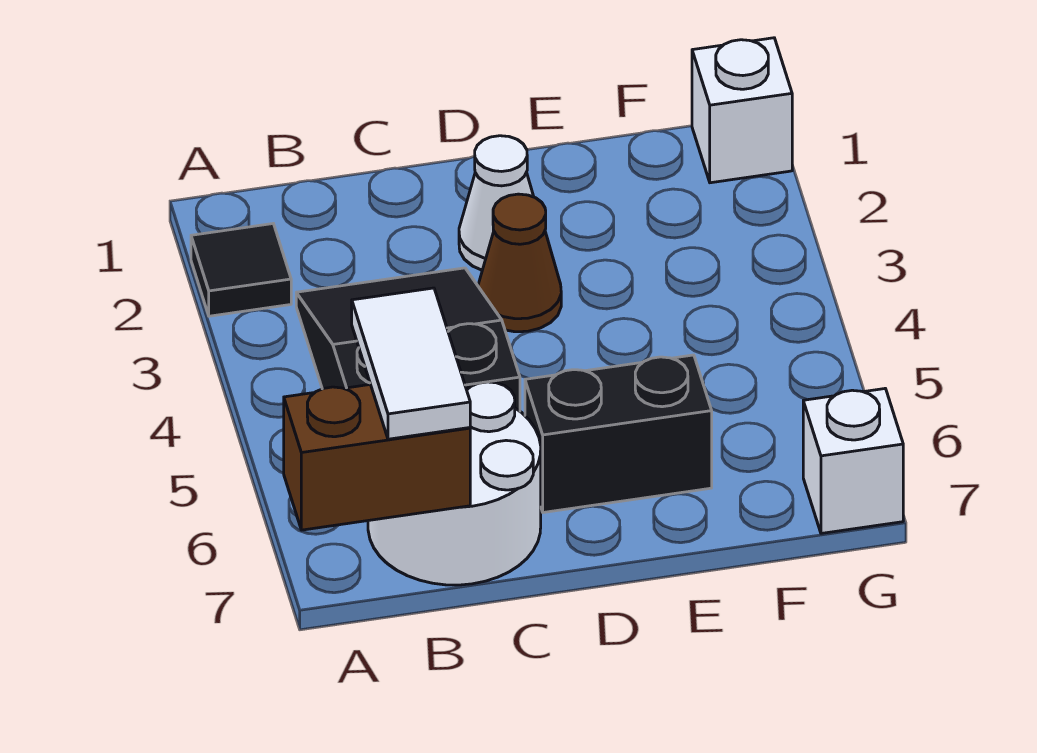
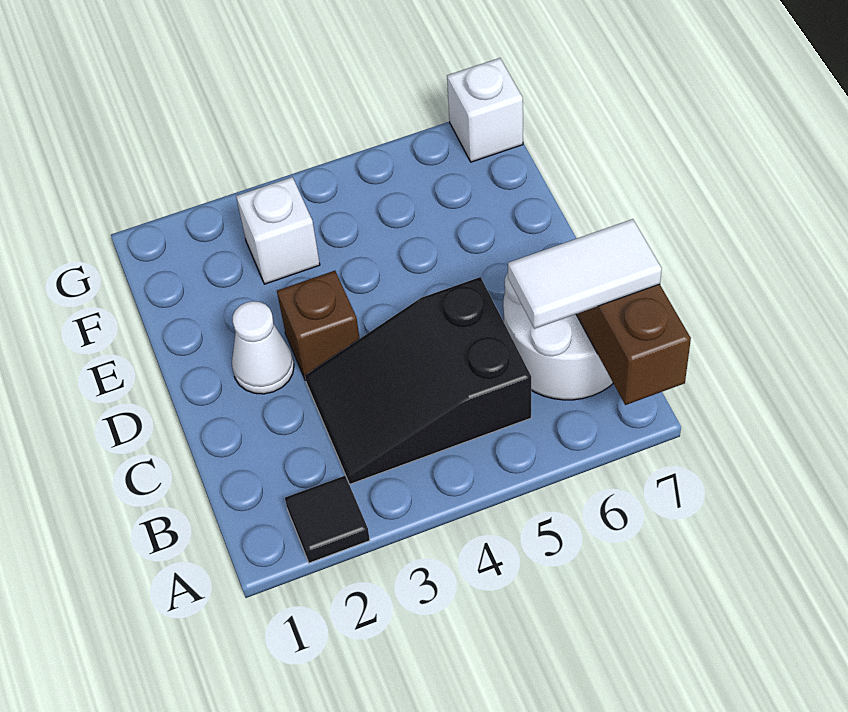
brown cone D3 level 1 -> brown brick D3 level 1
black brick D6:E6 level 1 -> none
white brick G1 level 1 -> white brick F3 level 1

